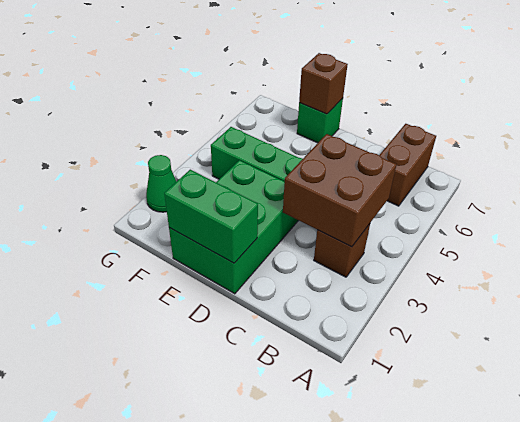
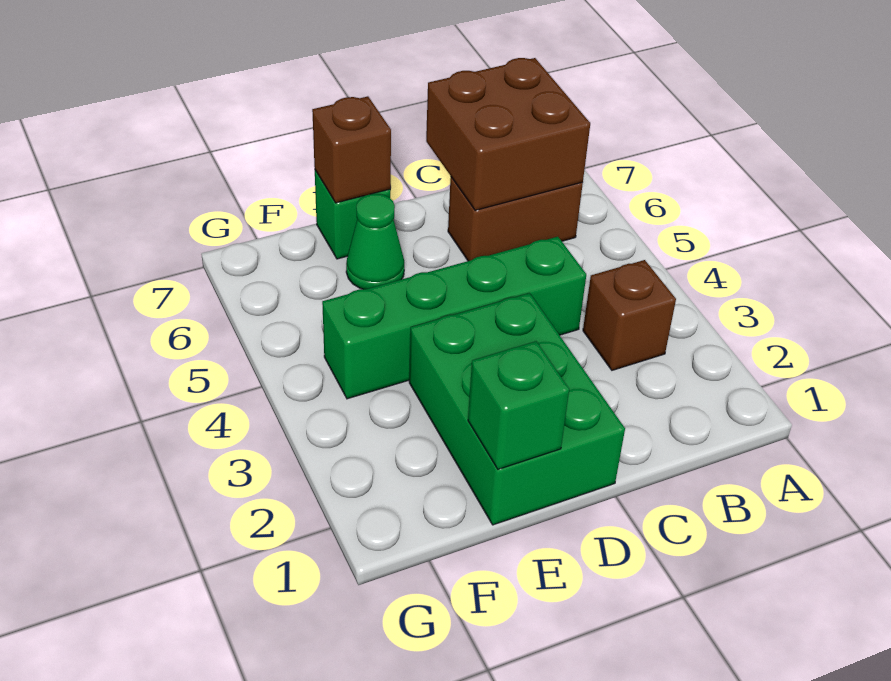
brown brick B3:C4 level 2 -> brown brick B6:C7 level 2
brown brick B6:B7 level 1 -> brown brick B6:C6 level 1
green brick D1:E1 level 2 -> green brick E1 level 2
green cone G2 level 1 -> green cone E6 level 1

